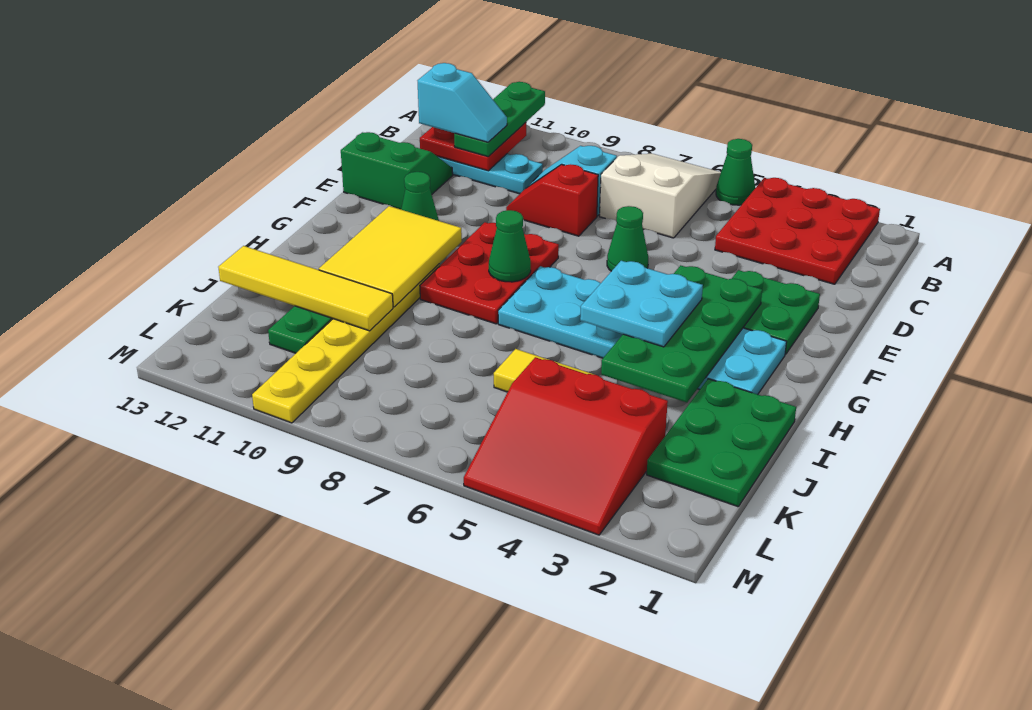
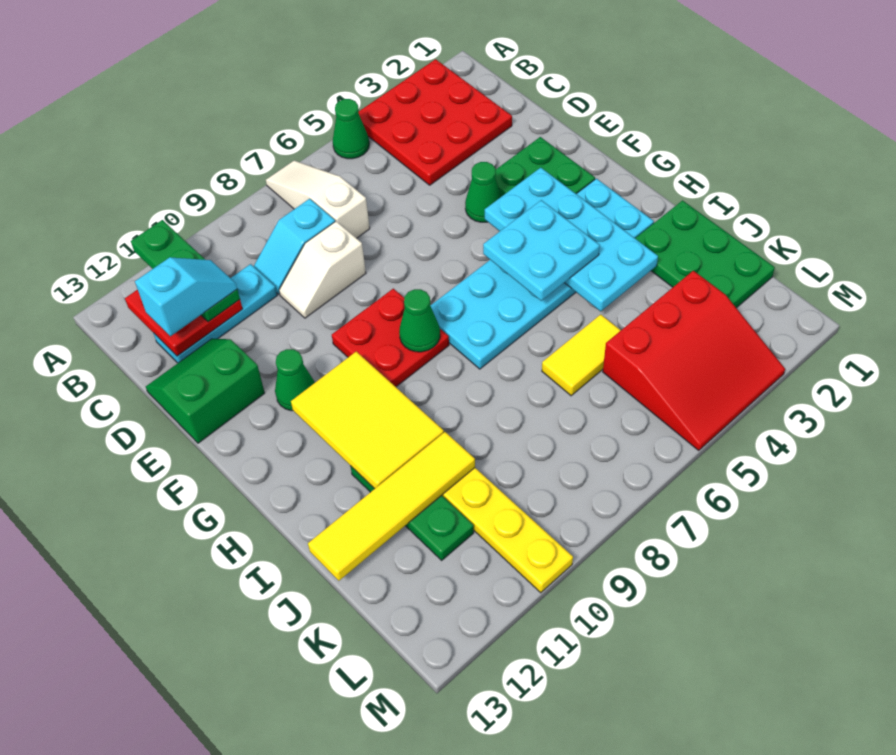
white slope A6:C7 level 1 top C -> white slope A7:C7 level 1 top C
red slope D8:D9 level 1 top 8 -> white slope D8:D9 level 1 top 8
green cone E6 level 1 -> green cone E4 level 1
green plate F3:I4 level 2 -> cyan plate F3:I4 level 2
red plate F8:H9 level 1 -> red plate F8:G9 level 1

